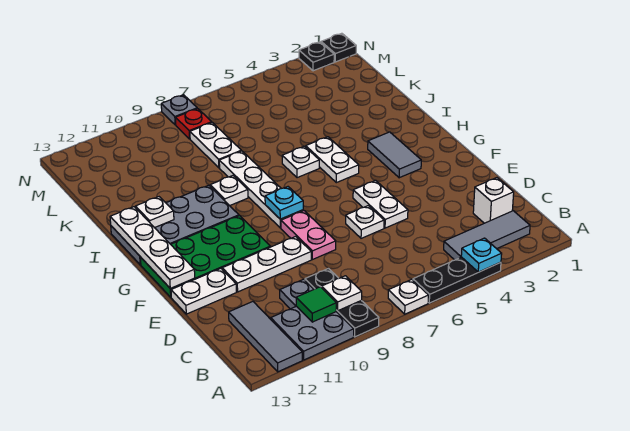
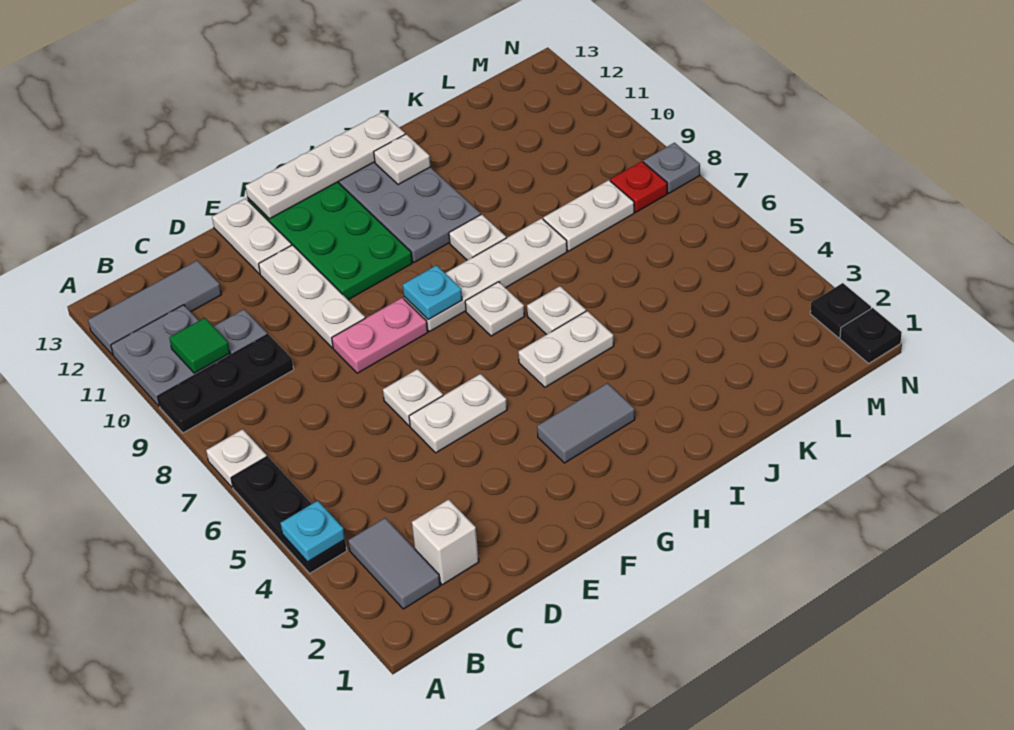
grey tile B2:B4 level 1 -> grey tile B2:B3 level 1
white plate B9 level 2 -> white plate H7 level 1

